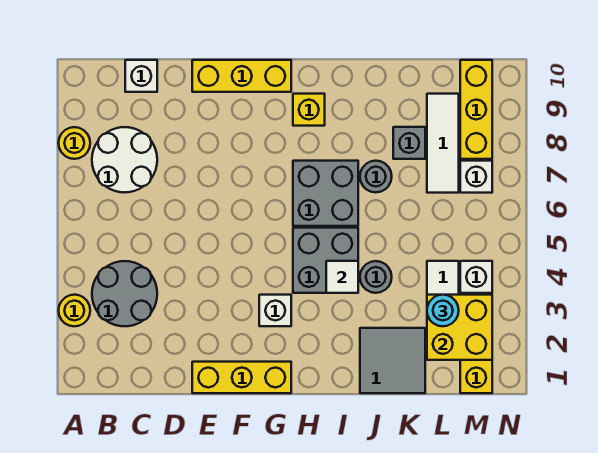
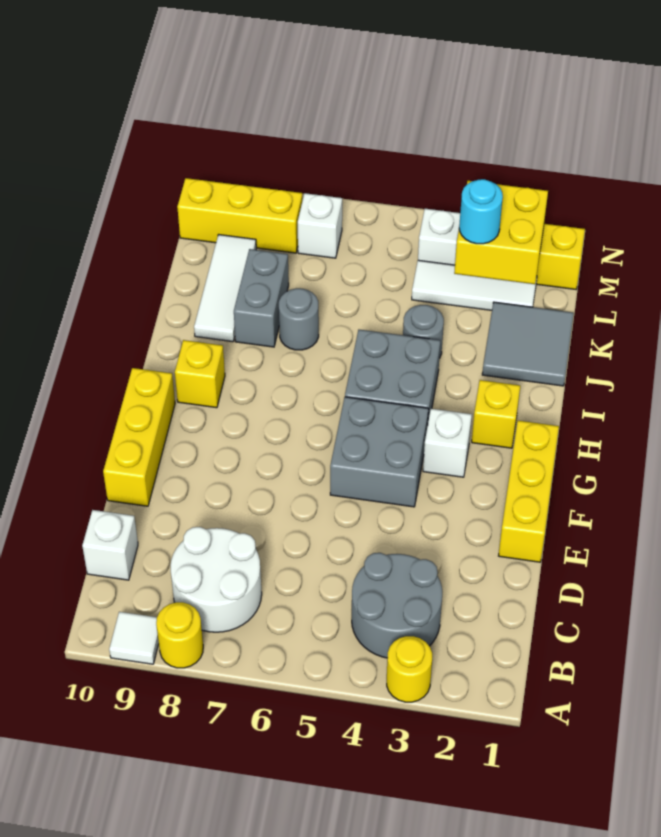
none -> yellow brick H2 level 1
grey brick H6:I7 level 1 -> grey brick F4:G5 level 1
white tile I4 level 2 -> white tile A9 level 1
grey brick K8 level 1 -> grey brick J8:K8 level 1
white tile L7:L9 level 1 -> white tile J9:L9 level 1

